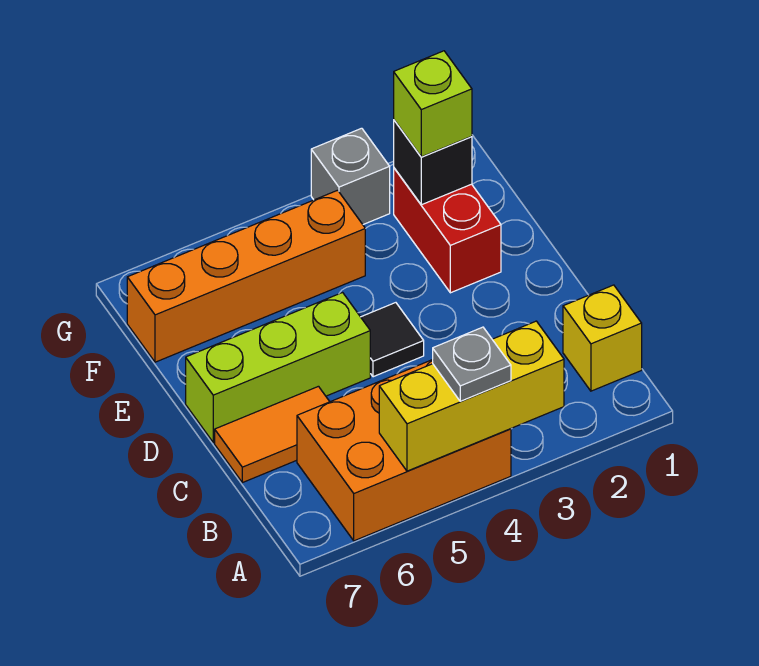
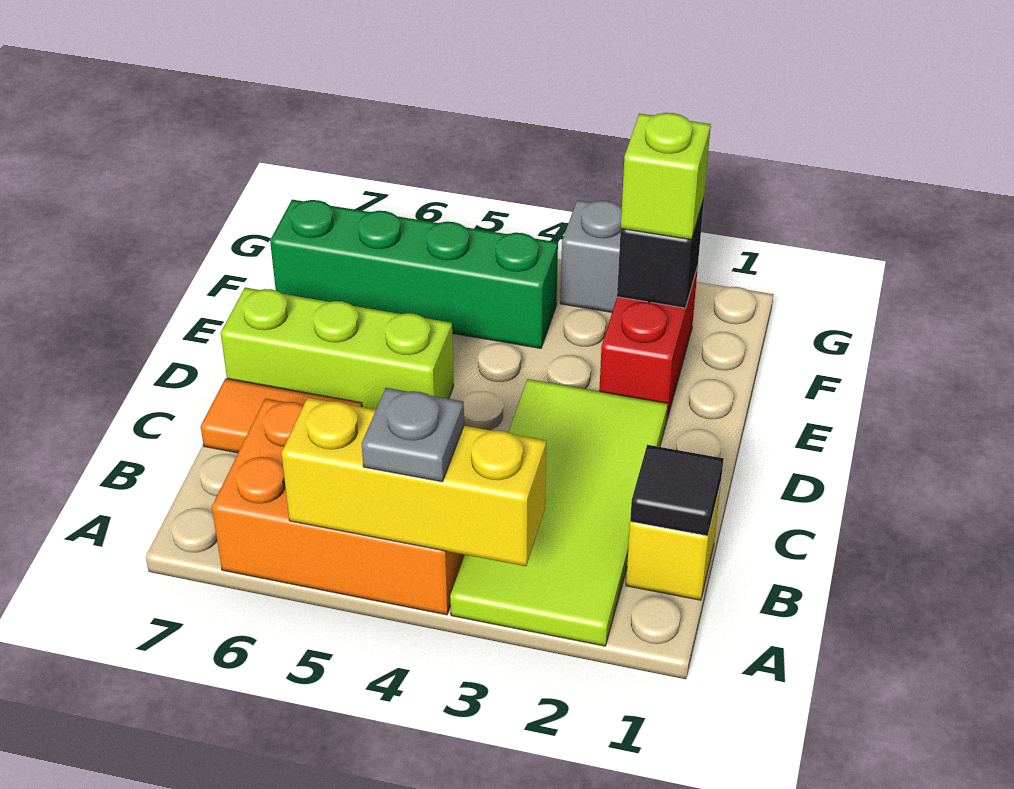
none -> lime tile A2:D3 level 1
black tile D4 level 1 -> black tile B1 level 2
orange brick F4:F7 level 1 -> green brick F4:F7 level 1

